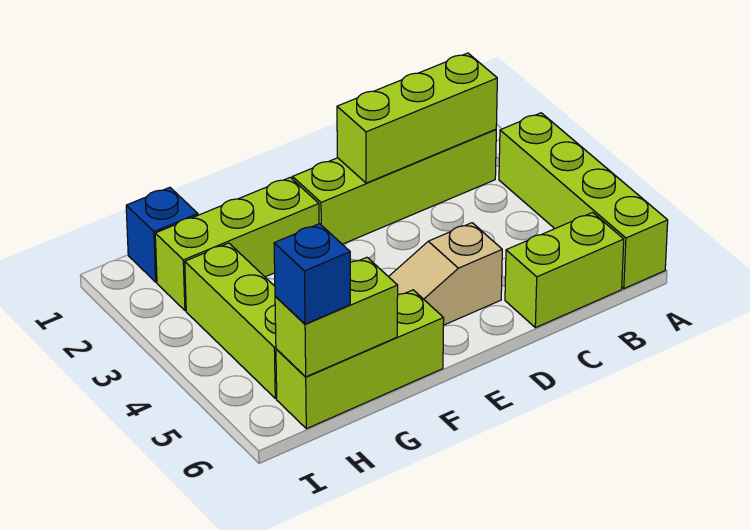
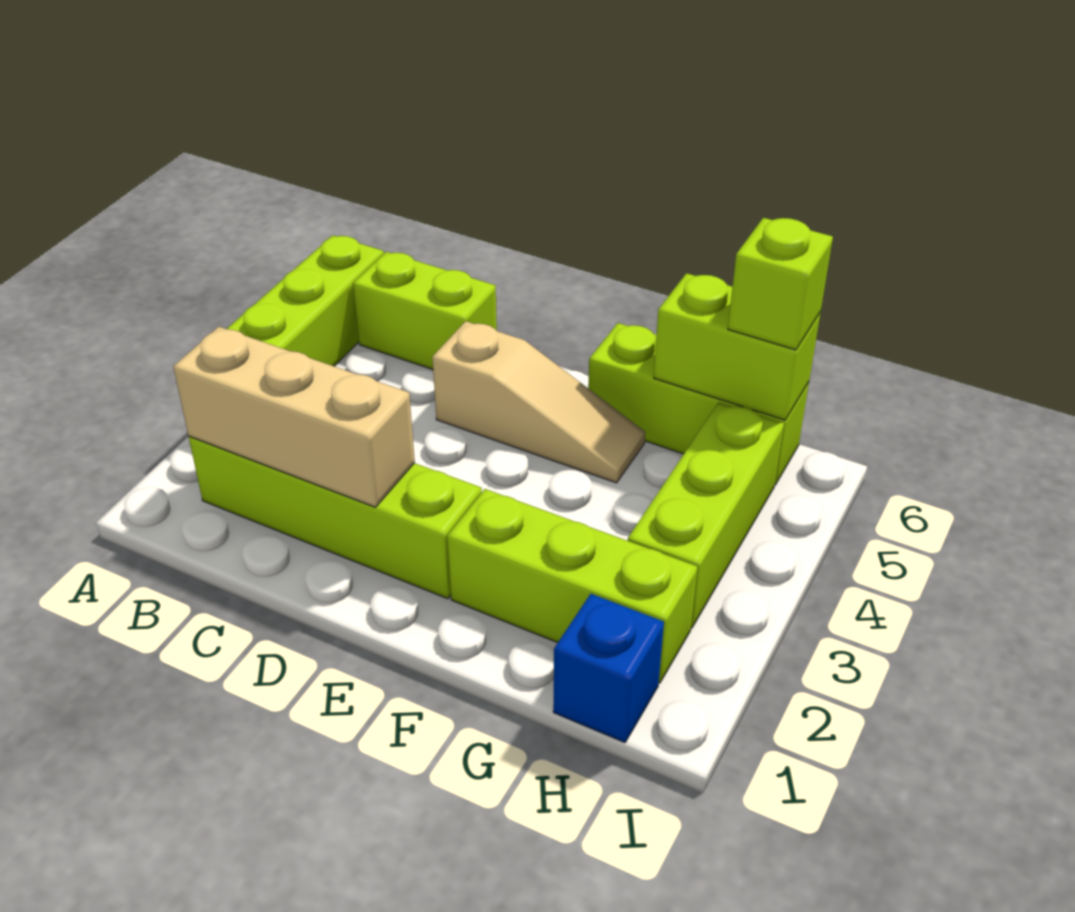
lime brick B2:D2 level 2 -> tan brick B2:D2 level 2
blue brick H6 level 3 -> lime brick H6 level 3

